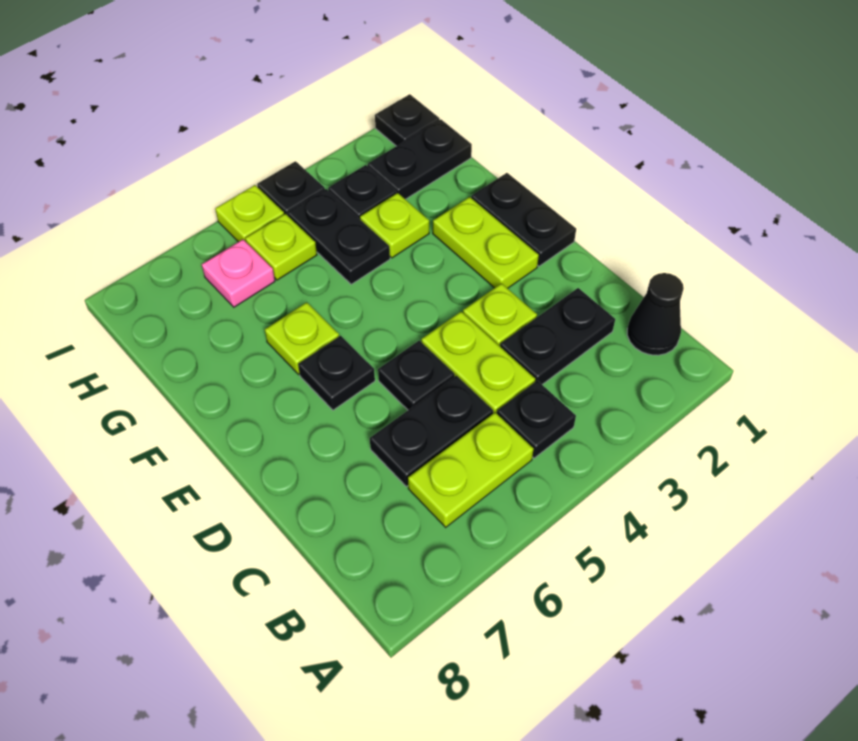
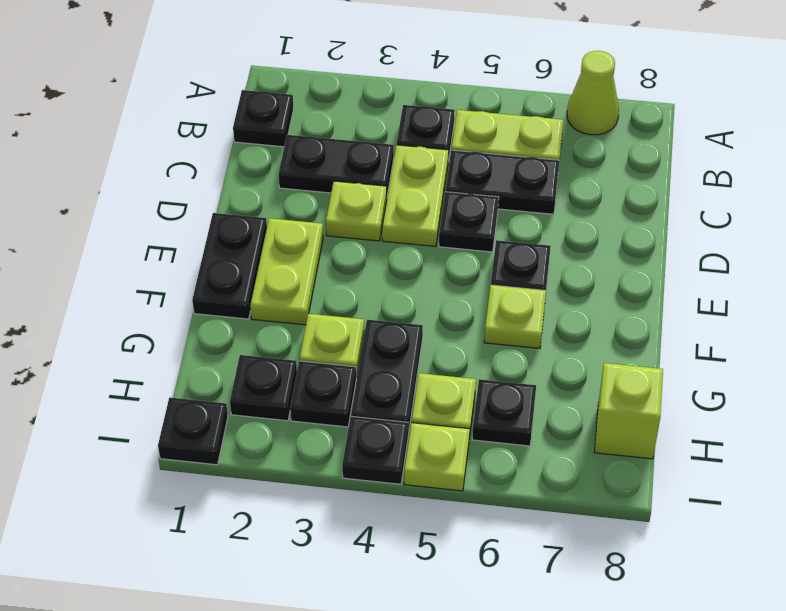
none -> lime cone A7 level 1
black cone B1 level 1 -> black plate B1 level 1
black plate H1:H2 level 1 -> black plate H2 level 1
pink plate H6 level 1 -> black plate H6 level 1
none -> lime brick H8 level 1

